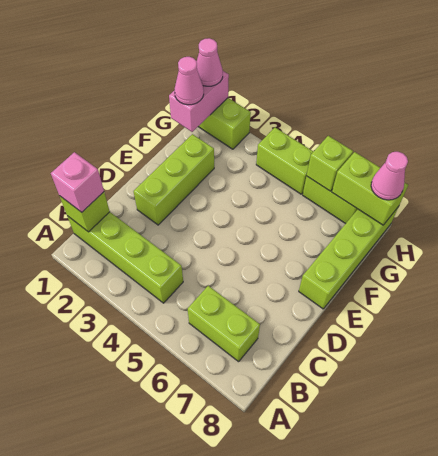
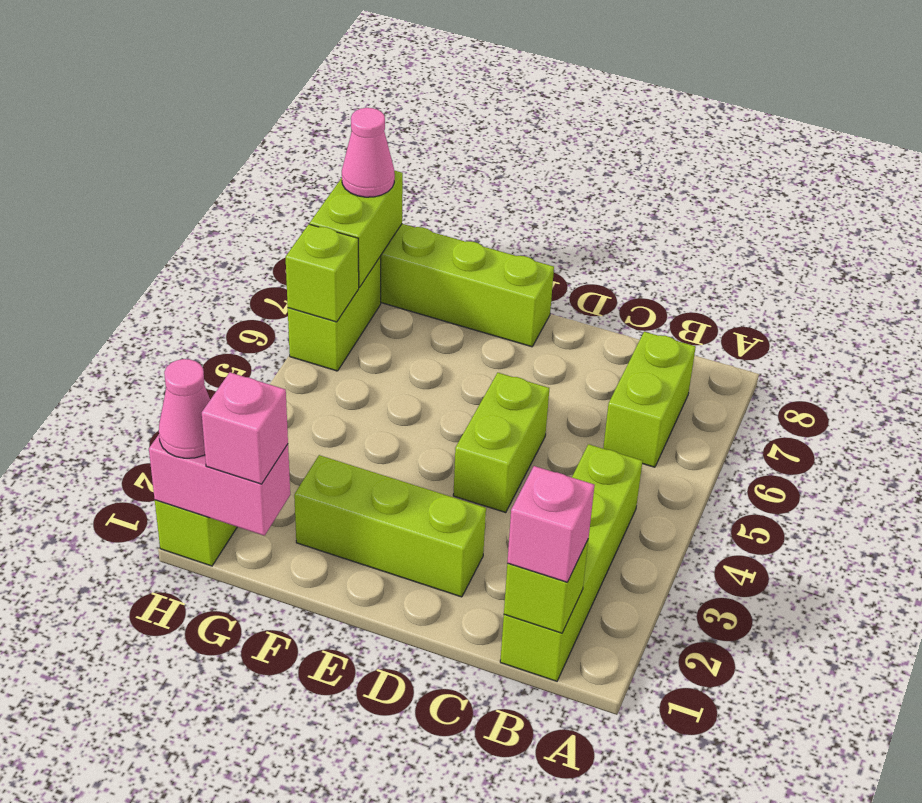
pink cone G1 level 3 -> pink brick G1 level 3
lime brick H4:H5 level 1 -> lime brick D4:D5 level 1

